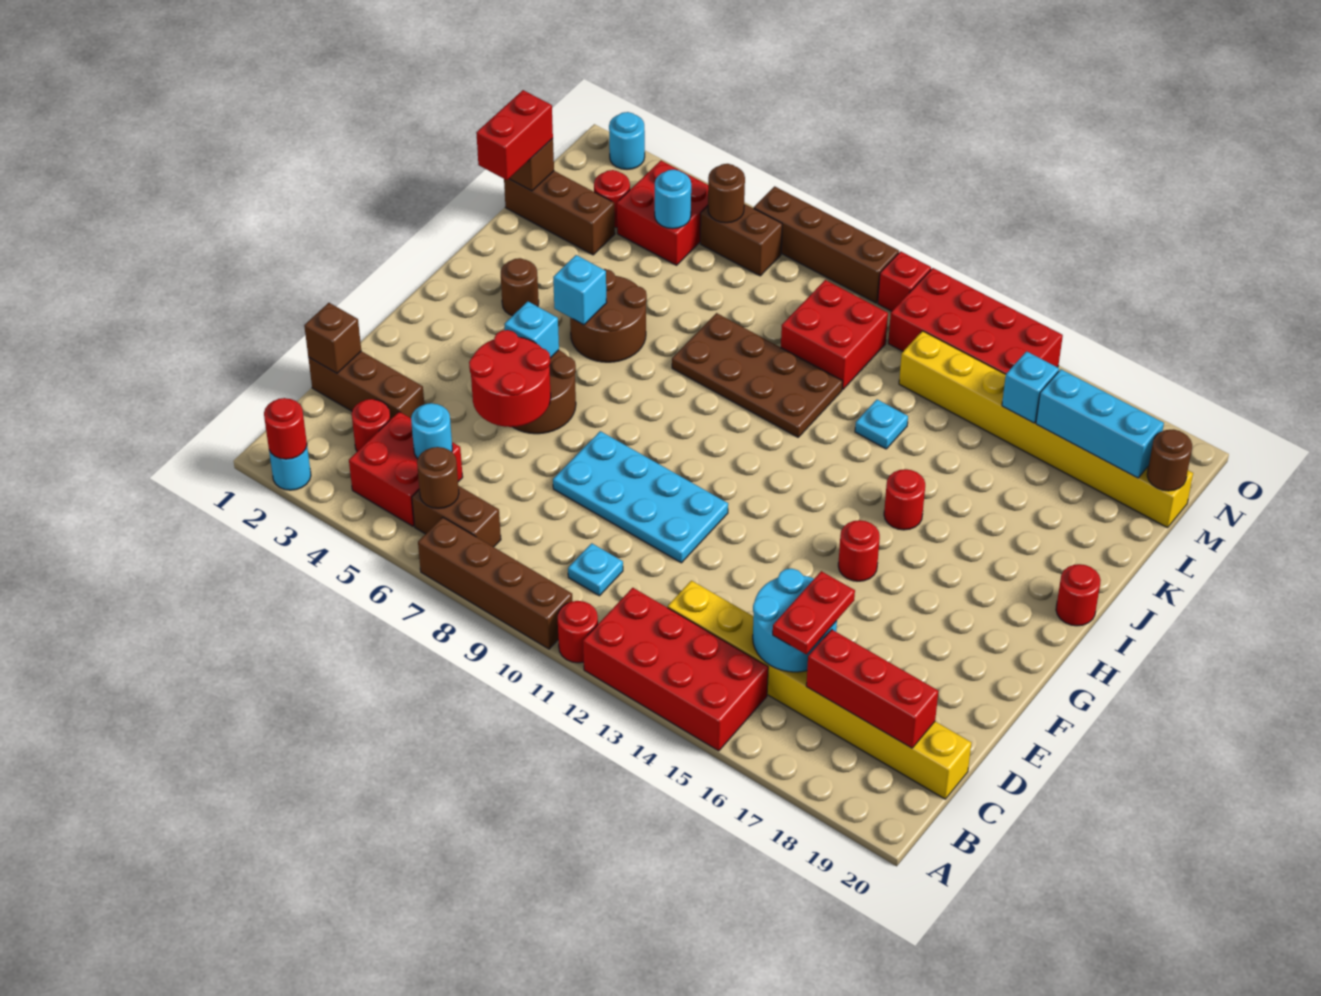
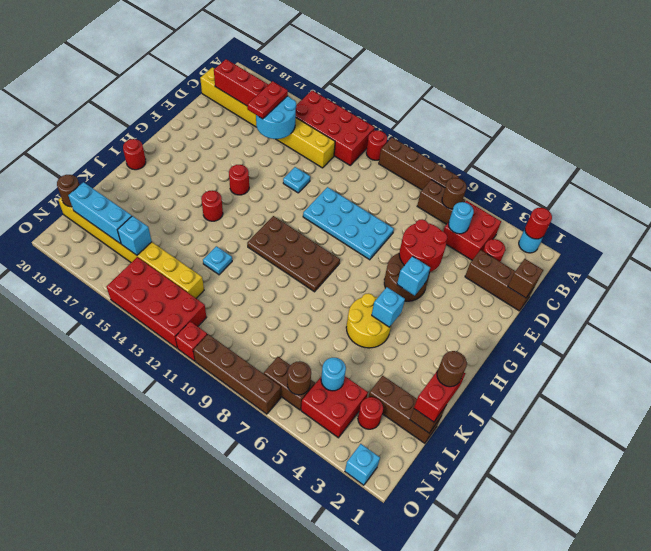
cyan plate C10 level 1 -> cyan plate E13 level 1
brown round brick I3 level 1 -> brown round brick K1 level 4
brown round brick I5:J6 level 1 -> yellow round brick I5:J6 level 1
brown plate J8:K11 level 1 -> brown plate H9:I12 level 1
red brick L10:M11 level 1 -> none
cyan round brick O2 level 1 -> cyan brick O2 level 1

